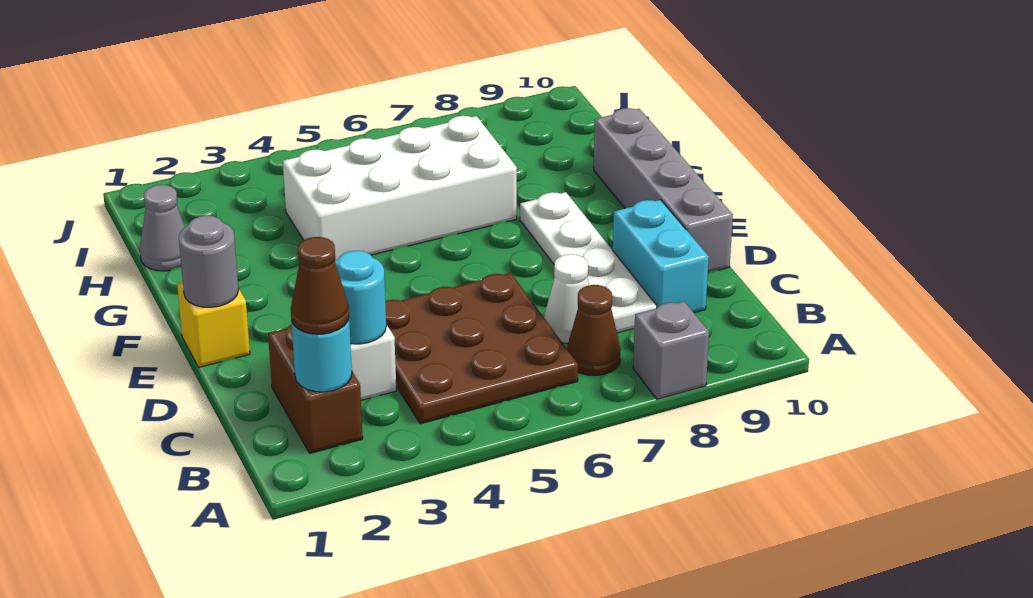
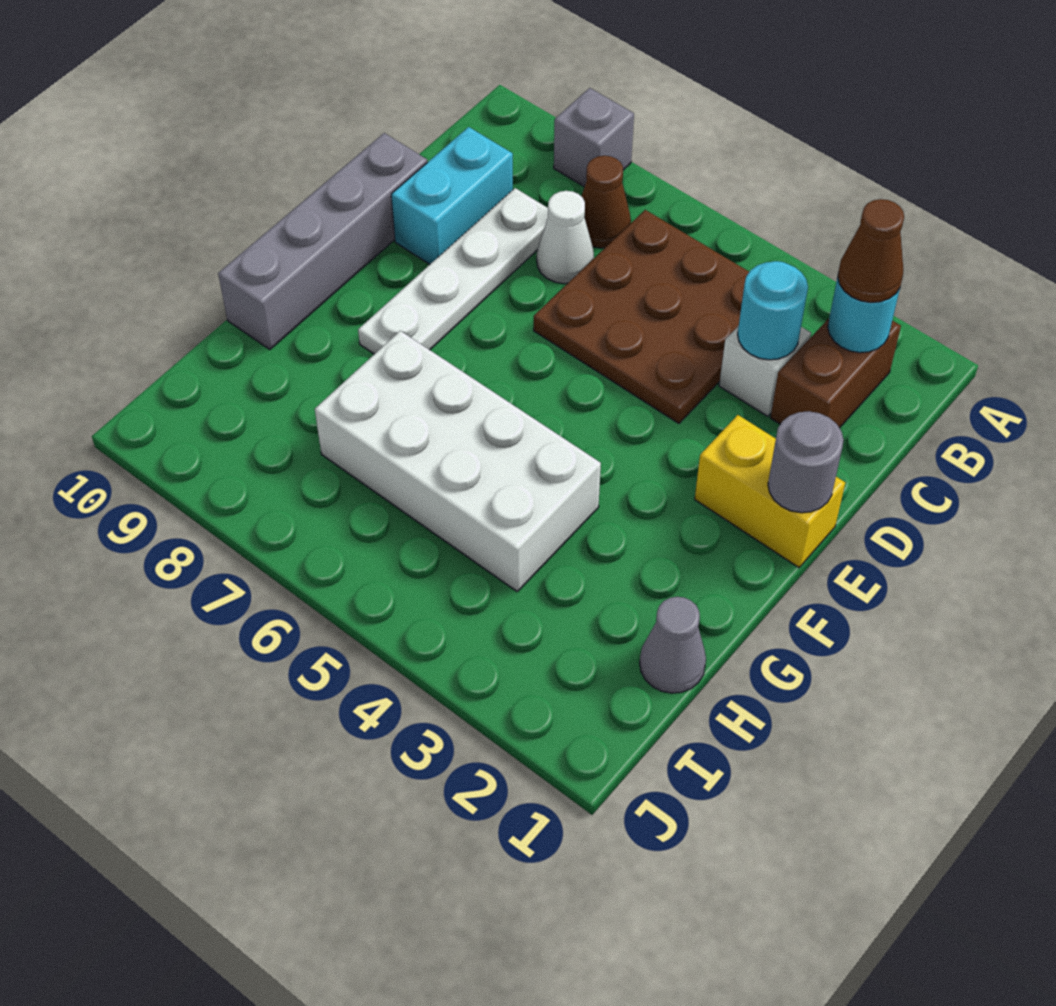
yellow brick E1 level 1 -> yellow brick E1:E2 level 1

